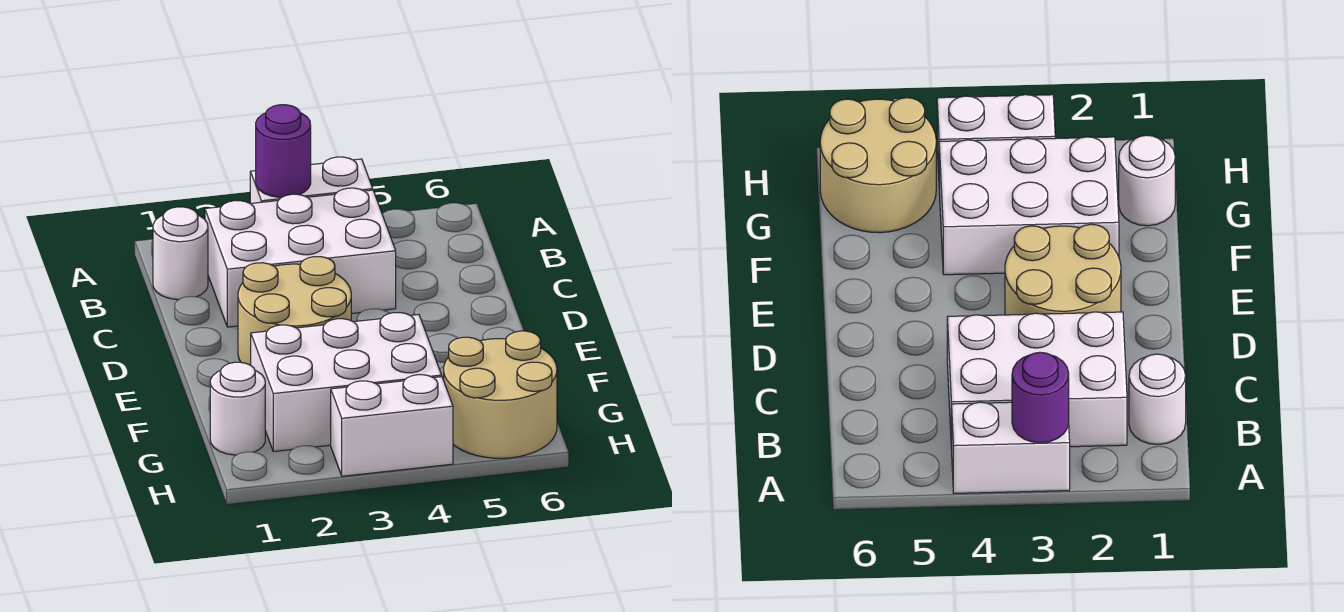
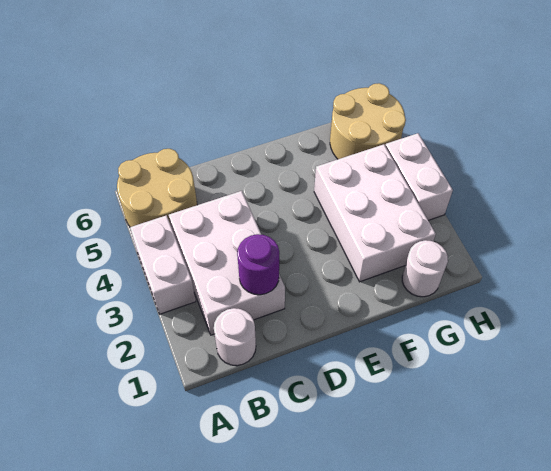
purple round brick A3 level 2 -> purple round brick C2 level 2
tan round brick D2:E3 level 1 -> tan round brick A5:B6 level 1

